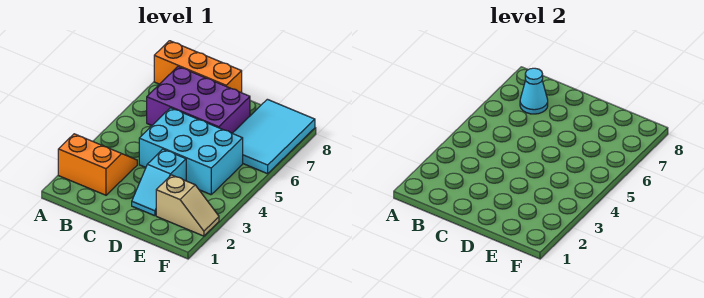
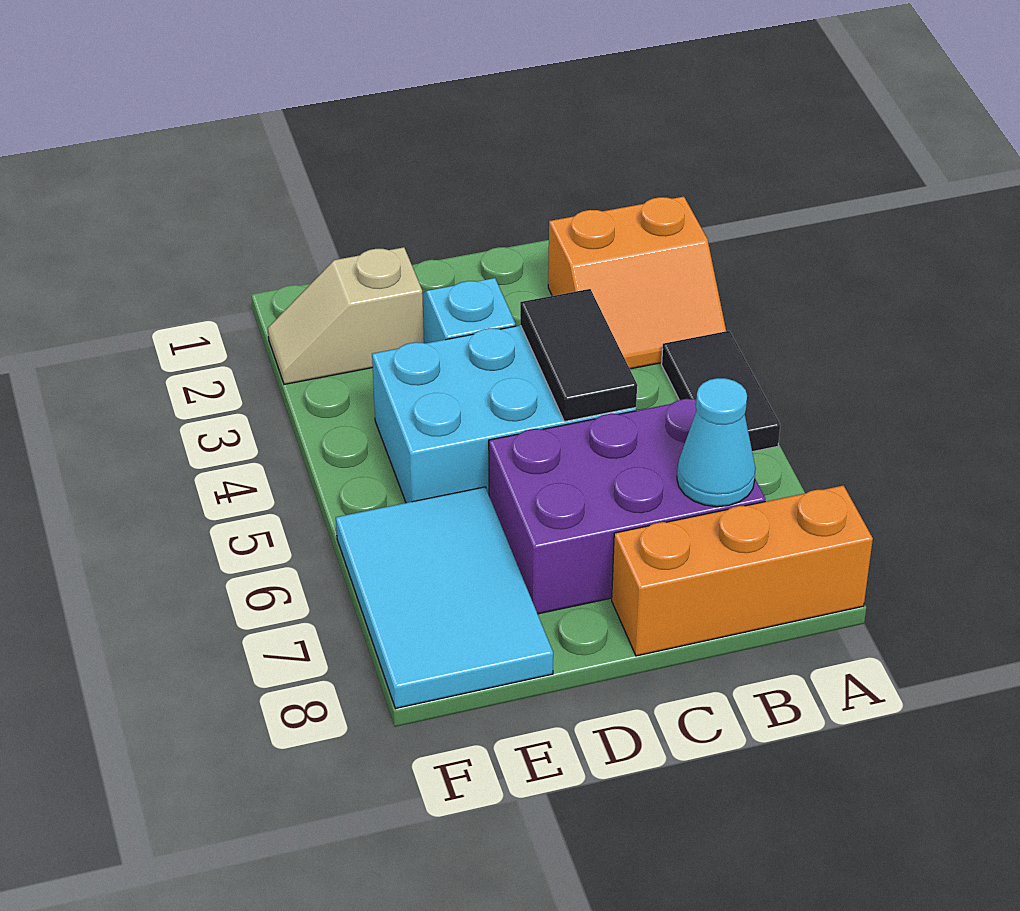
none -> black tile A4:A5 level 1
none -> black tile C4:C5 level 2

